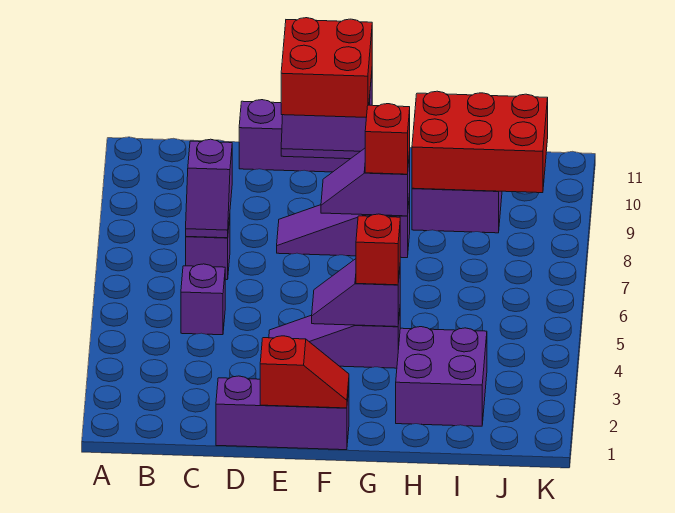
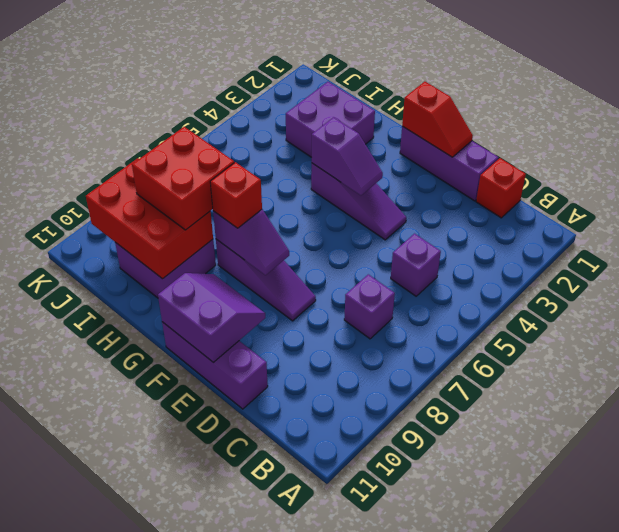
purple slope C7:C8 level 2 top 8 -> none
red slope E1:F1 level 2 top E -> red slope E1:F1 level 2 top F
red brick E10:F11 level 3 -> red brick H8:I9 level 3
red brick G4 level 3 -> red brick C1 level 1

